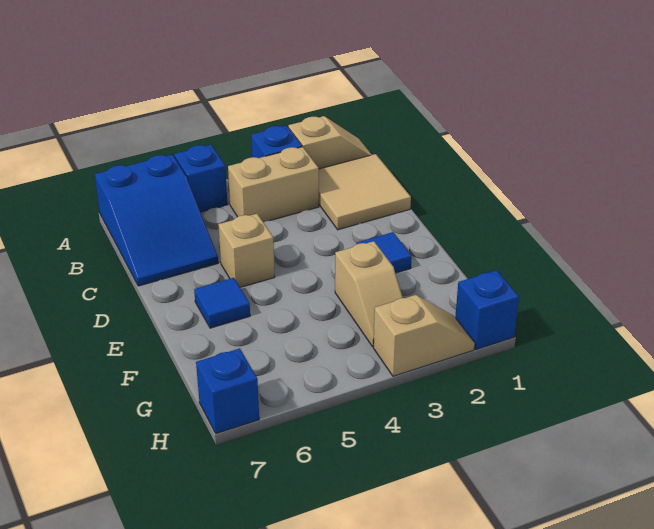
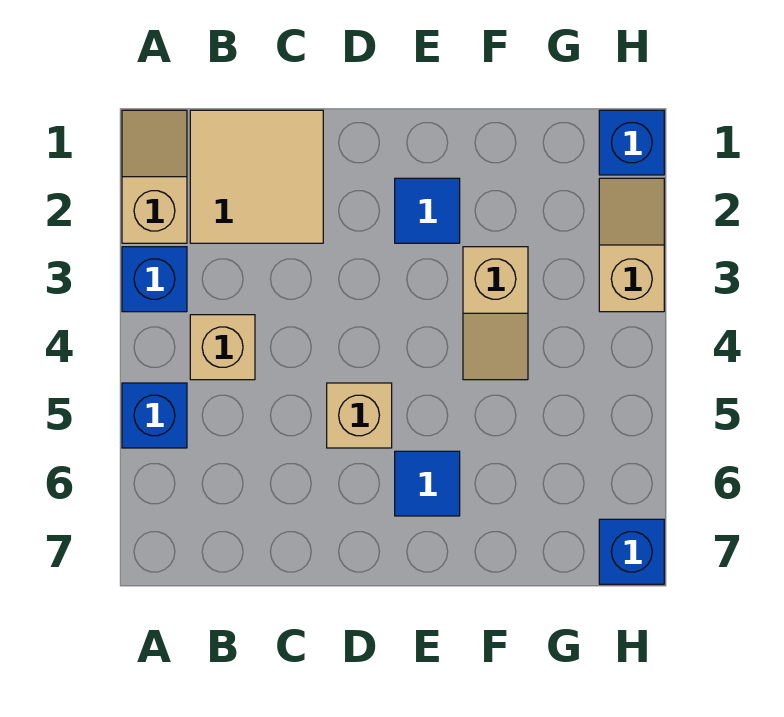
blue slope A6:C7 level 1 top A -> none
tan brick B3:B4 level 1 -> tan brick B4 level 1
tan slope F3:G3 level 1 top F -> tan slope F3:F4 level 1 top 3

